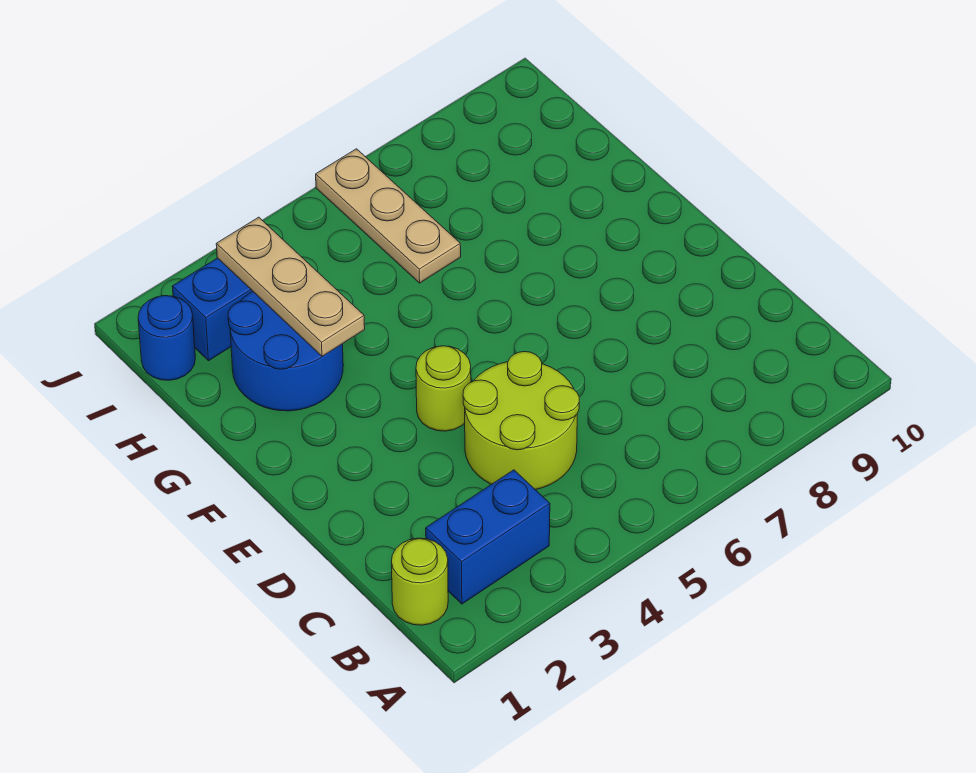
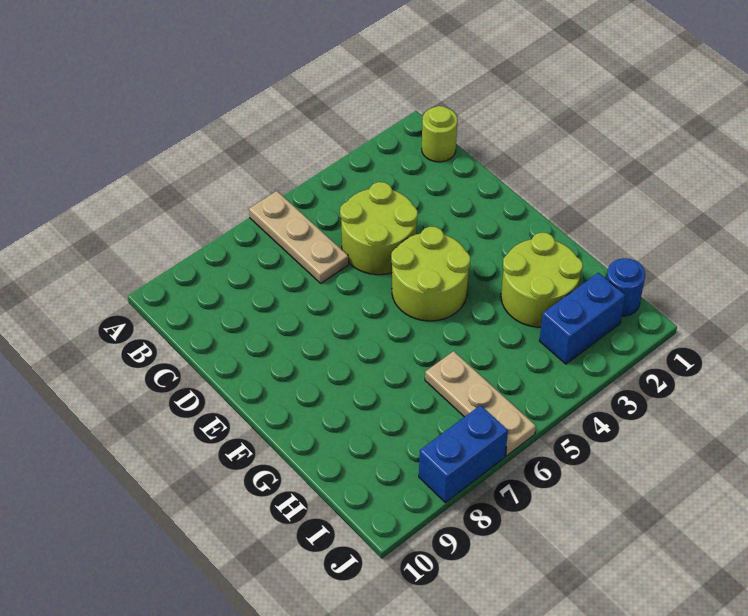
blue brick B2:B3 level 1 -> blue brick J7:J8 level 1
lime round brick E4 level 1 -> lime round brick E4:F5 level 1
blue round brick G2:H3 level 1 -> lime round brick G2:H3 level 1
tan plate G3:I3 level 2 -> tan plate A6:C6 level 1

